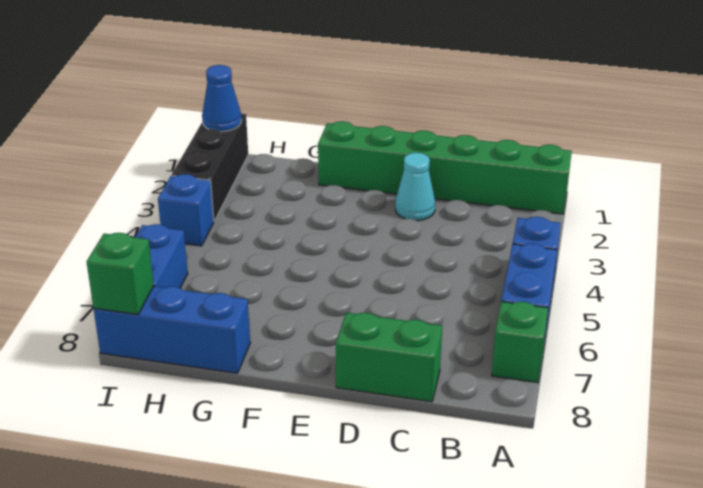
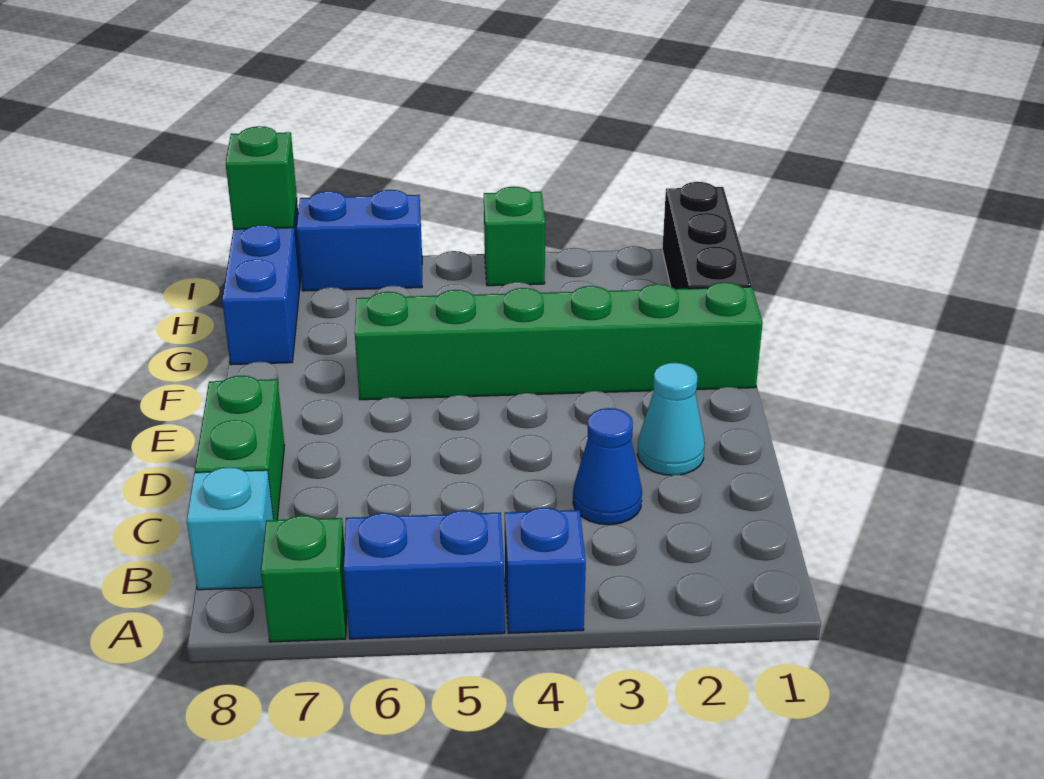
green brick A1:F1 level 1 -> green brick F1:F6 level 1
none -> cyan brick B8 level 1
black brick I1:I3 level 1 -> black brick G1:I1 level 1
blue cone I1 level 2 -> blue cone C3 level 1
blue brick I4 level 1 -> green brick I4 level 1

